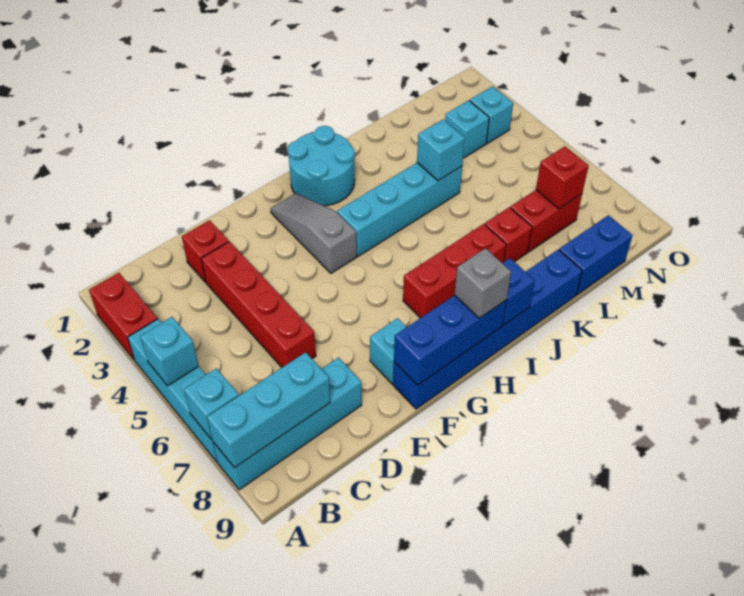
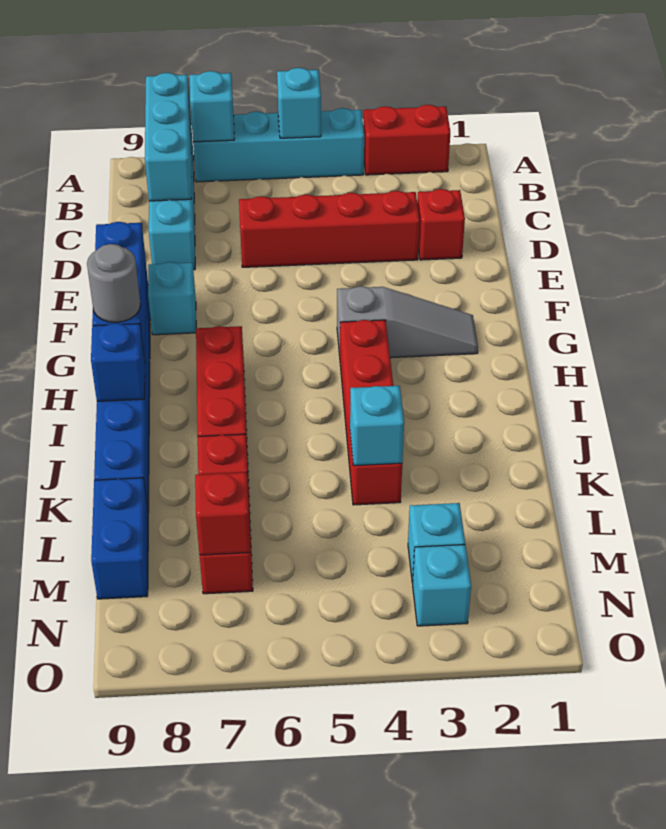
cyan round brick H1:I2 level 1 -> none
cyan brick H4:K4 level 1 -> red brick H4:K4 level 1
grey brick H9 level 3 -> grey round brick H9 level 3

